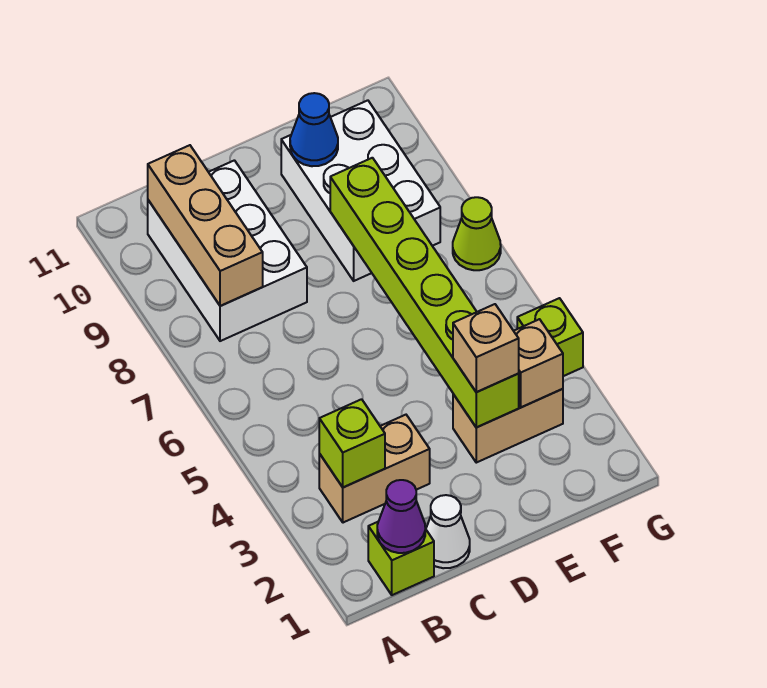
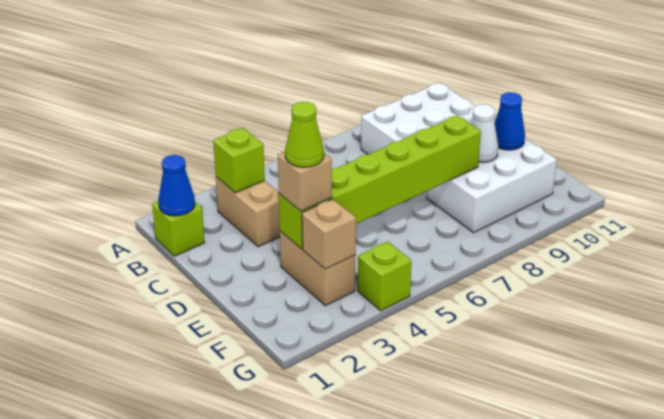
purple cone B1 level 2 -> blue cone B1 level 2
tan brick B8:B10 level 2 -> none
white cone C1 level 1 -> white cone E9 level 2
lime cone G7 level 1 -> lime cone E3 level 4

